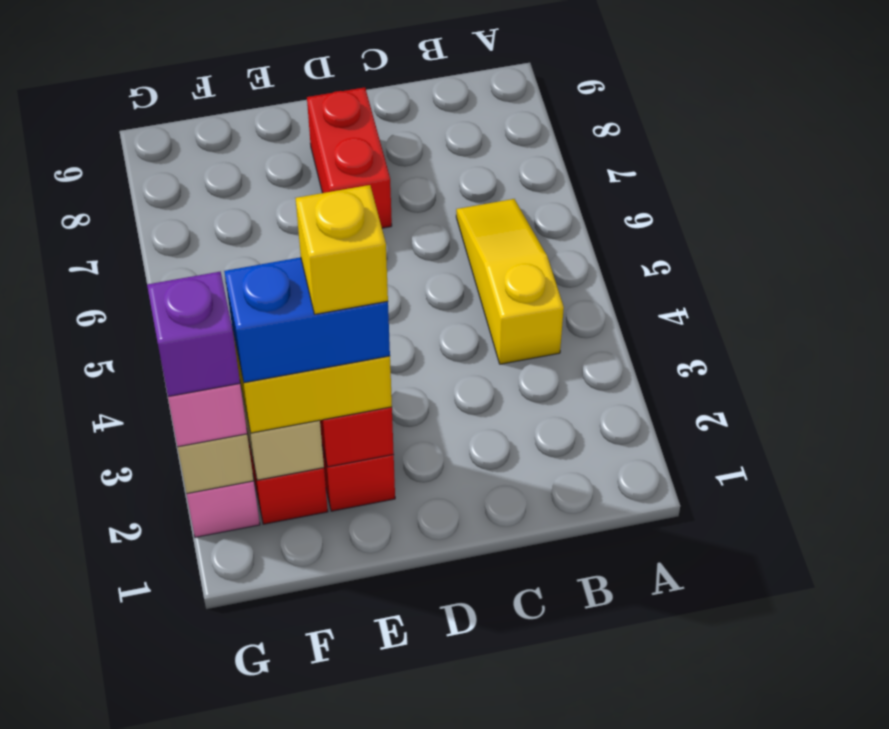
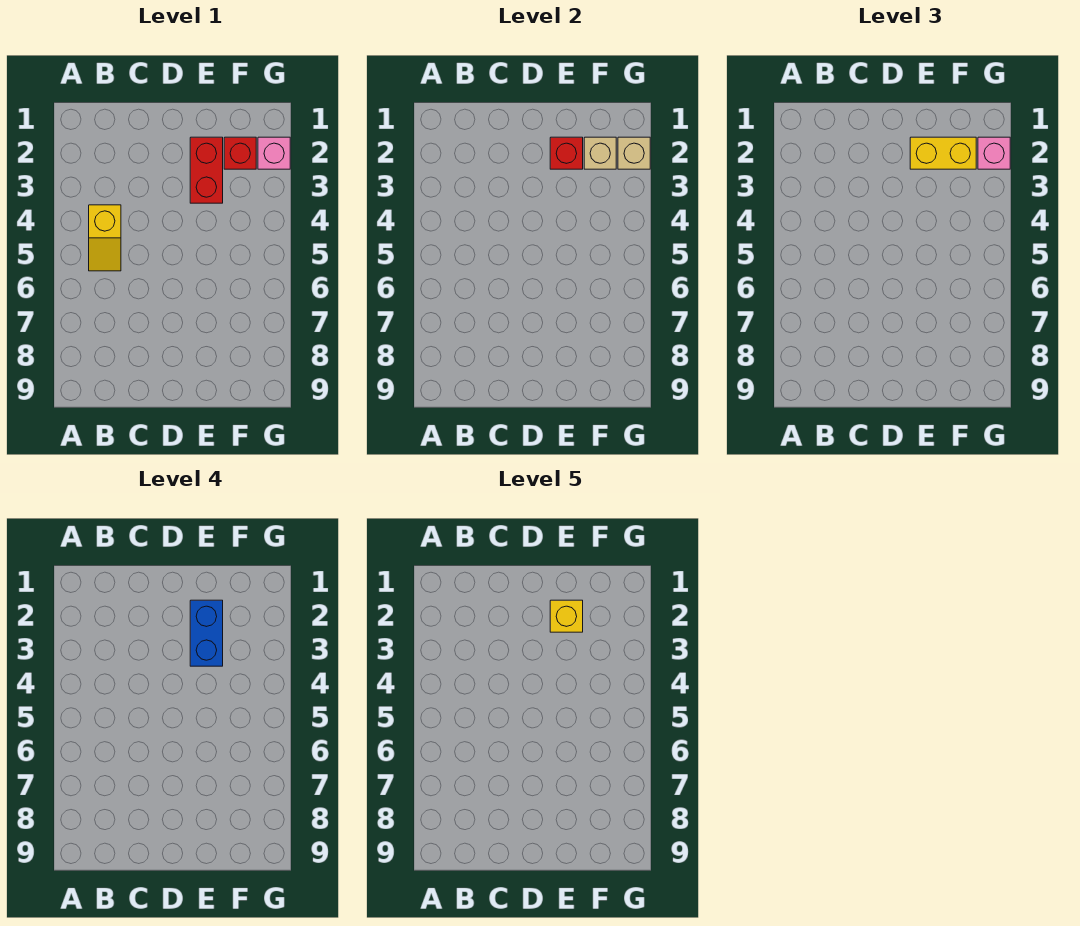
yellow slope B4:B6 level 1 top 4 -> yellow slope B4:B5 level 1 top 4
red brick D7:D8 level 1 -> none
blue brick E2:F2 level 4 -> blue brick E2:E3 level 4
purple brick G2 level 4 -> none

